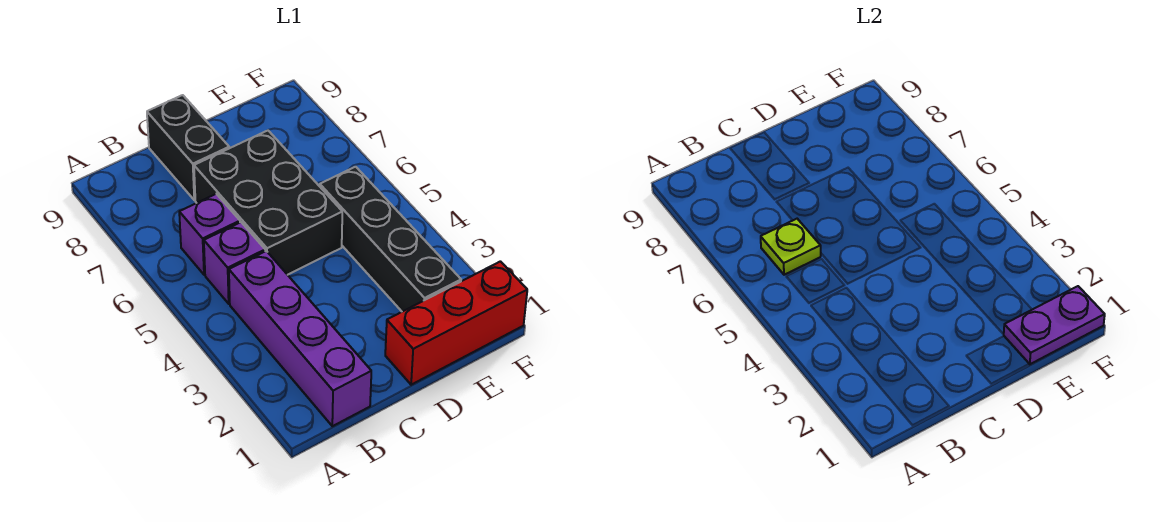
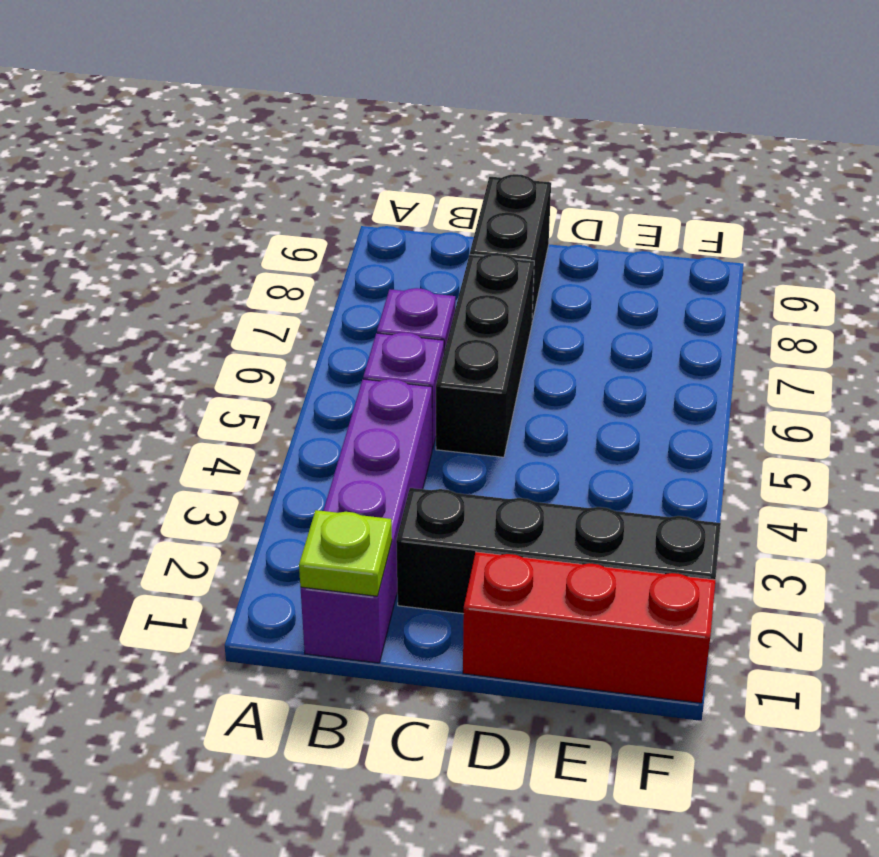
lime plate B6 level 2 -> lime plate B1 level 2
black brick C5:D7 level 1 -> black brick C5:C7 level 1
purple plate E1:F1 level 2 -> none
black brick E2:E5 level 1 -> black brick C2:F2 level 1

